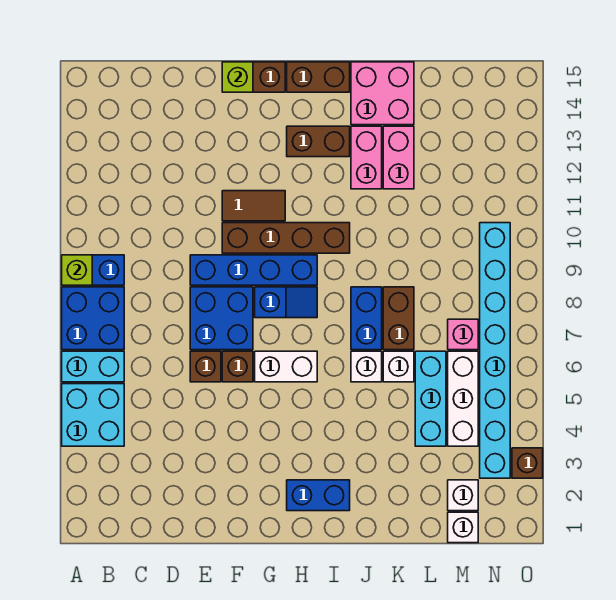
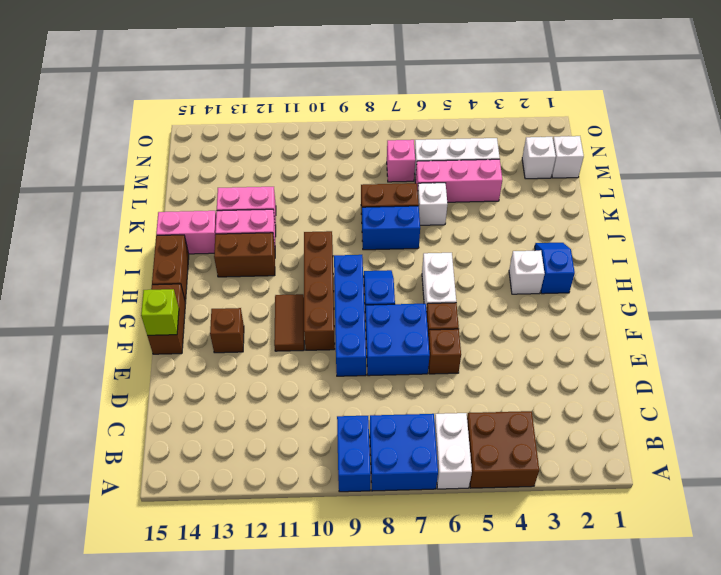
cyan brick A4:B5 level 1 -> brown brick A4:B5 level 1
cyan brick A6:B6 level 1 -> white brick A6:B6 level 1
lime brick A9 level 2 -> none
blue brick H2:I2 level 1 -> blue slope H2:I2 level 1 top H
brown brick H13:I13 level 1 -> brown brick I12:I13 level 1
white brick J6 level 1 -> white brick H3 level 1
pink brick J14:K15 level 1 -> pink brick J14:J15 level 1
cyan brick L4:L6 level 1 -> pink brick L4:L6 level 1
cyan brick N3:N10 level 1 -> none
brown brick O3 level 1 -> brown brick F13 level 1

